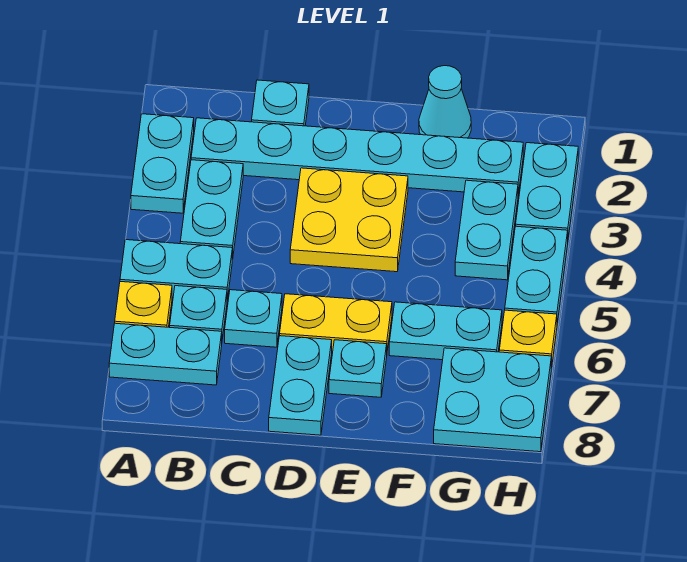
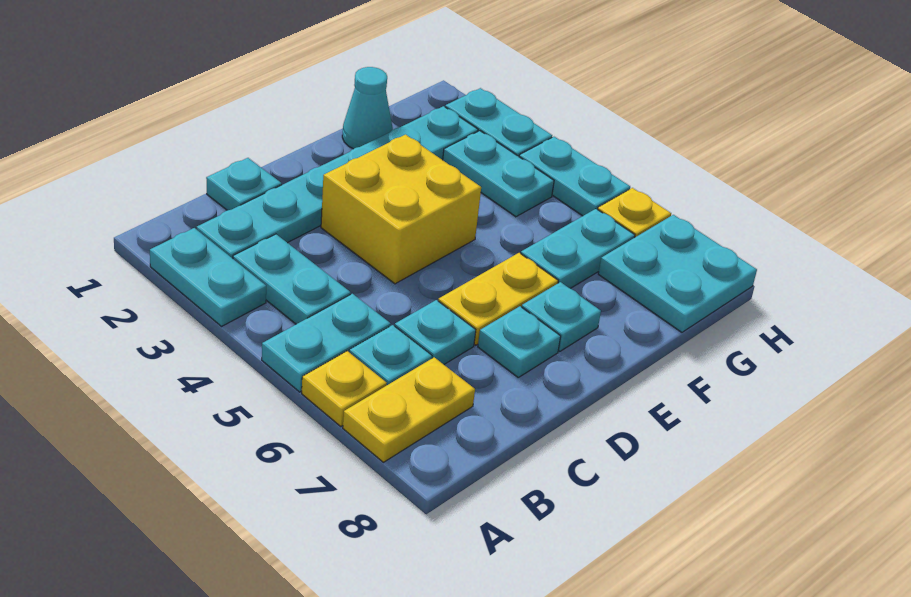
cyan plate A7:B7 level 1 -> yellow plate A7:B7 level 1
yellow plate D3:E4 level 1 -> yellow brick D3:E4 level 1
cyan plate D7:D8 level 1 -> cyan plate D7 level 1

